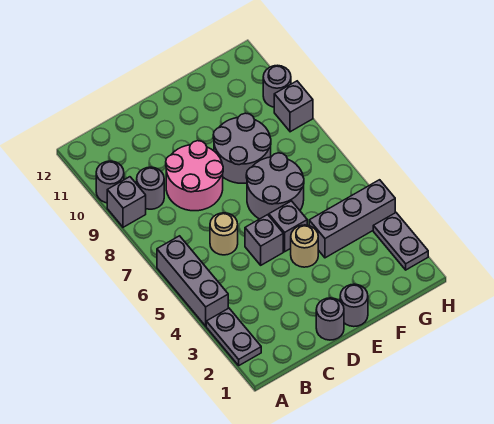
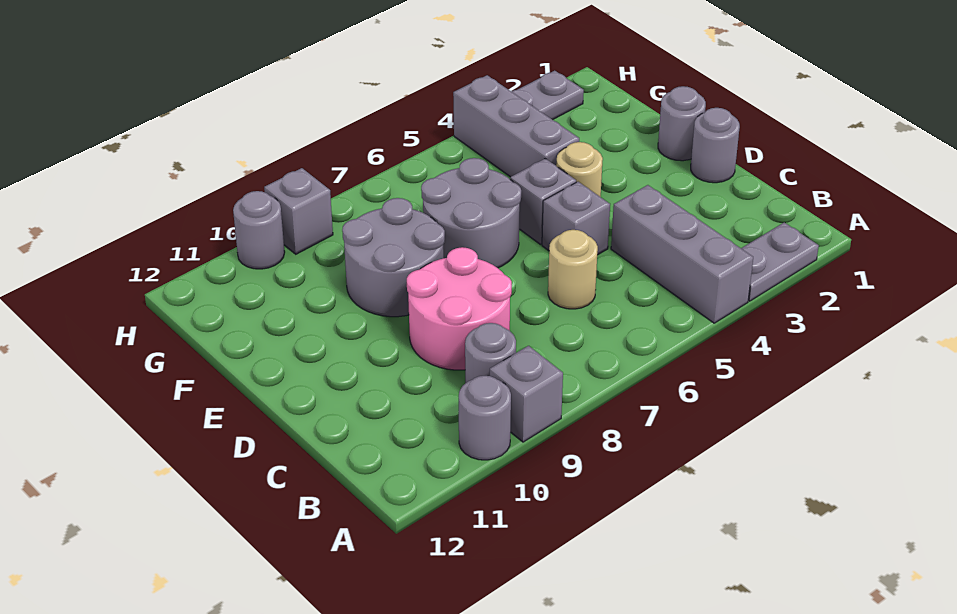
grey brick A4:A6 level 1 -> grey brick A4:C4 level 1

